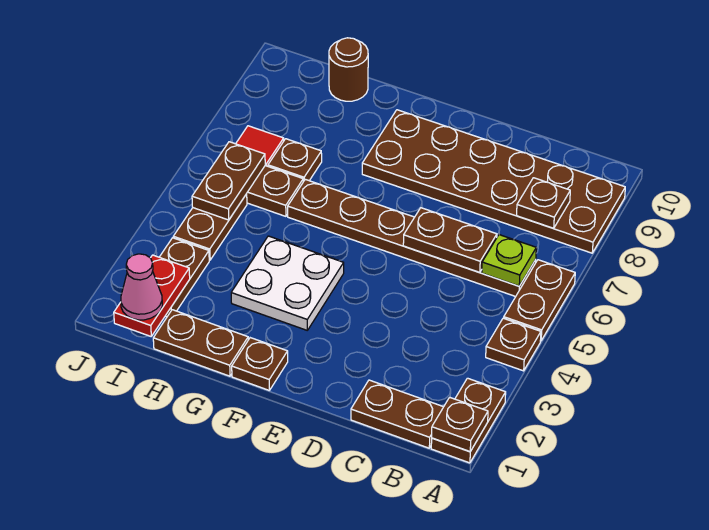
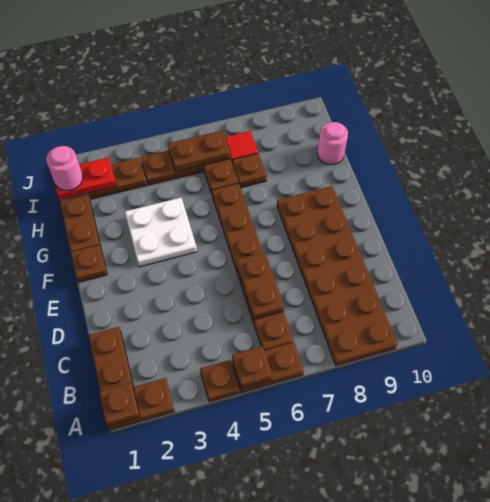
lime plate B6 level 2 -> none
brown plate B8 level 2 -> brown plate A5 level 2
brown round brick H10 level 1 -> pink round brick H10 level 1
pink cone I1 level 3 -> pink round brick I1 level 3

